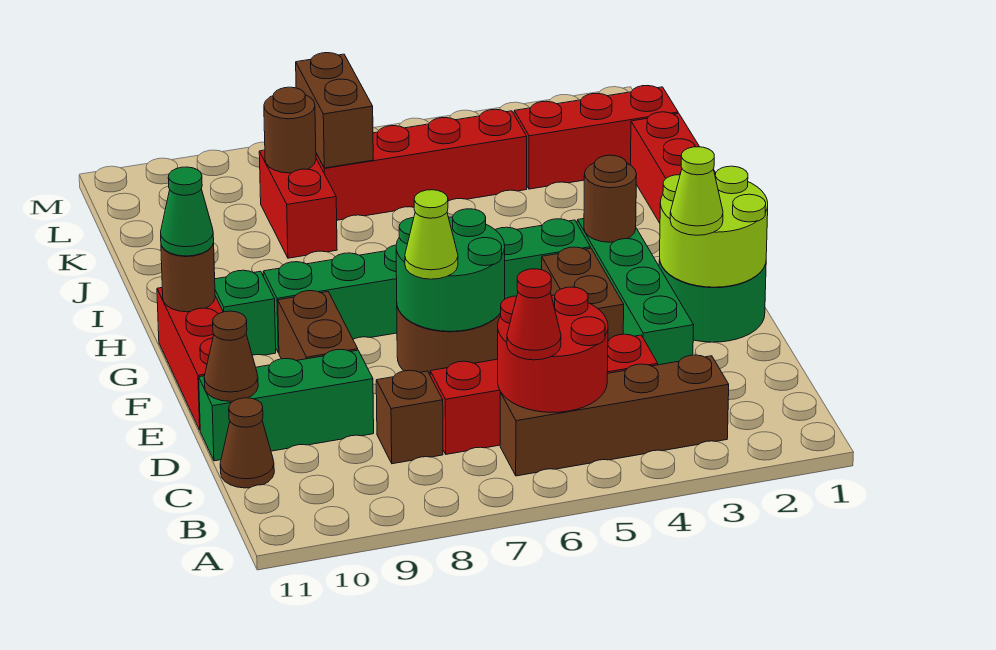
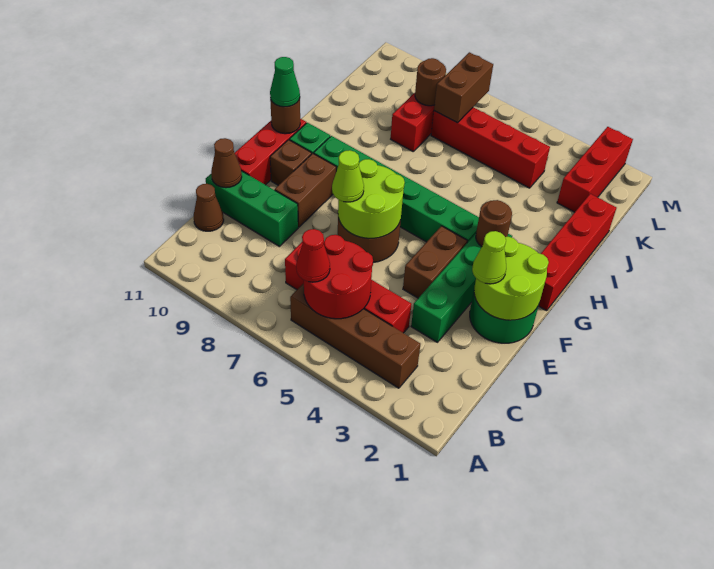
brown brick C8 level 1 -> brown brick F10 level 1
green round brick E6:F7 level 2 -> lime round brick E6:F7 level 2
red brick K1:K3 level 1 -> red brick K2:M2 level 1

